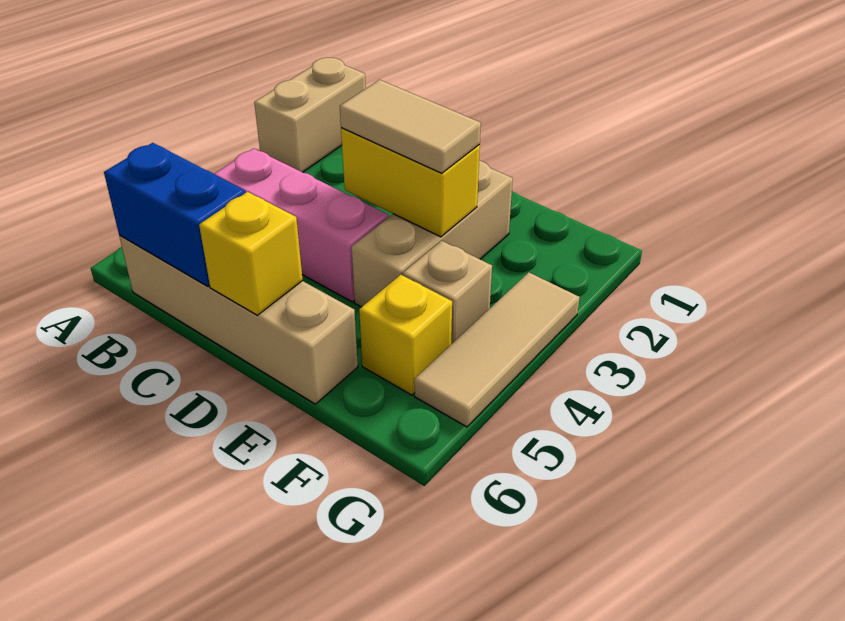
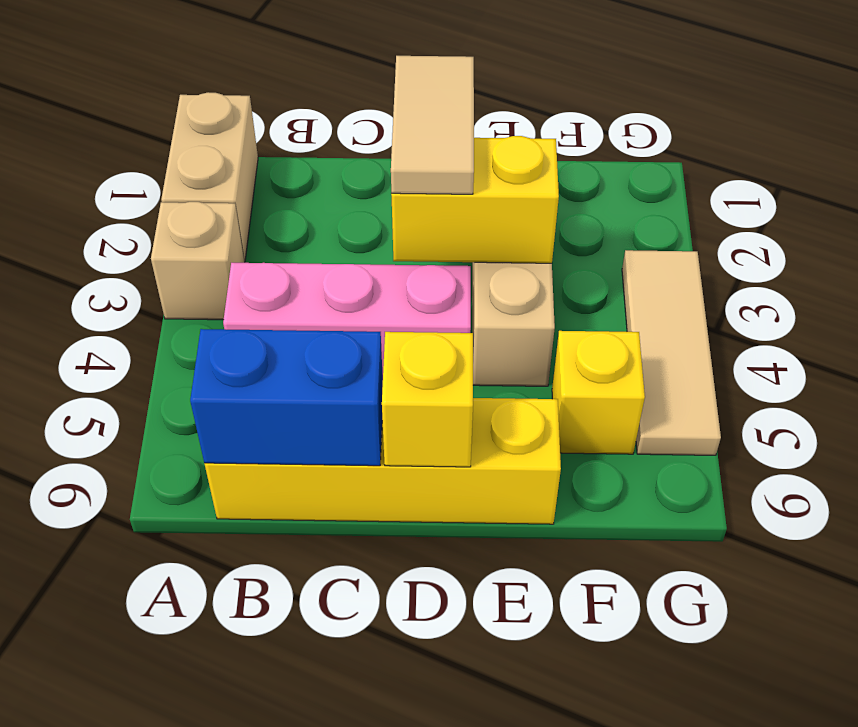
tan brick B6:E6 level 1 -> yellow brick B6:E6 level 1
tan tile D3:E3 level 3 -> tan tile D2:D3 level 3
tan brick F4 level 1 -> tan brick A3 level 1

